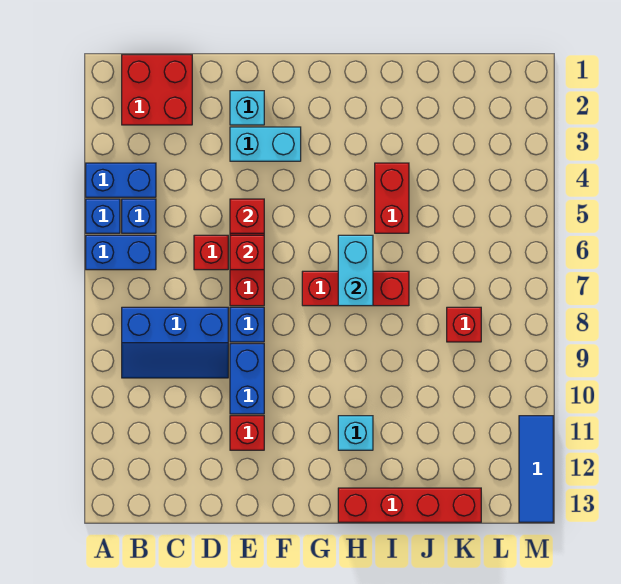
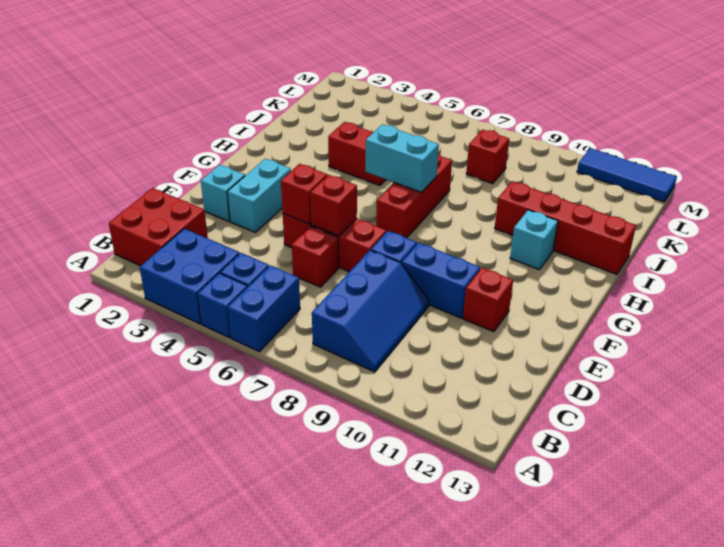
blue brick A4:B4 level 1 -> blue brick A3:B4 level 1
red brick H13:K13 level 1 -> red brick I10:I13 level 1

